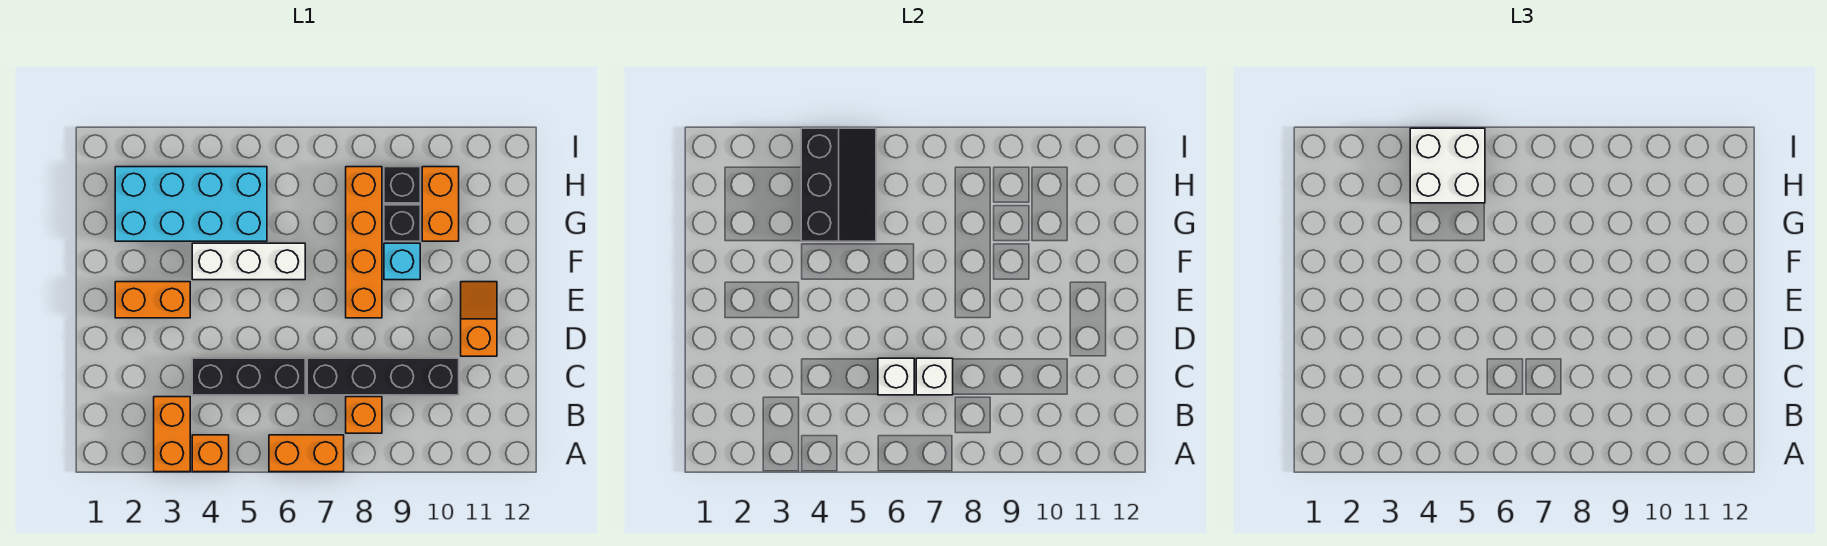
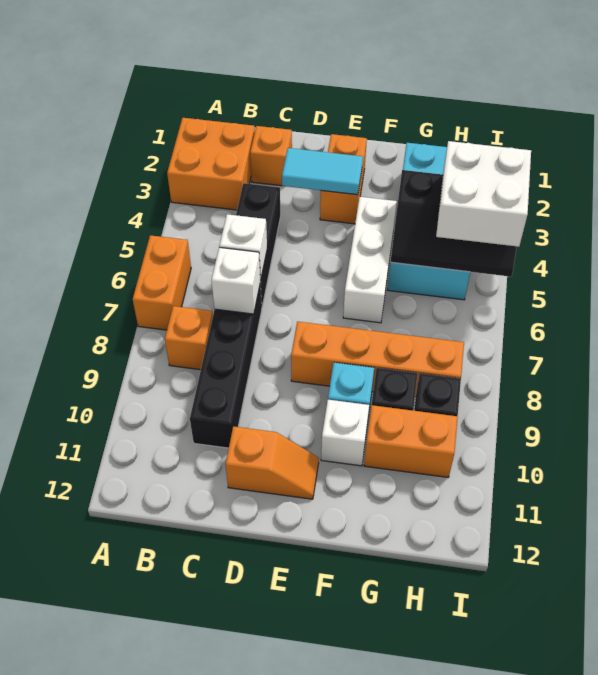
orange brick A3:B3 level 1 -> orange brick A2:B3 level 1
orange brick A4 level 1 -> orange brick C2 level 1
none -> cyan tile D3:E3 level 2
none -> white brick F10 level 1

